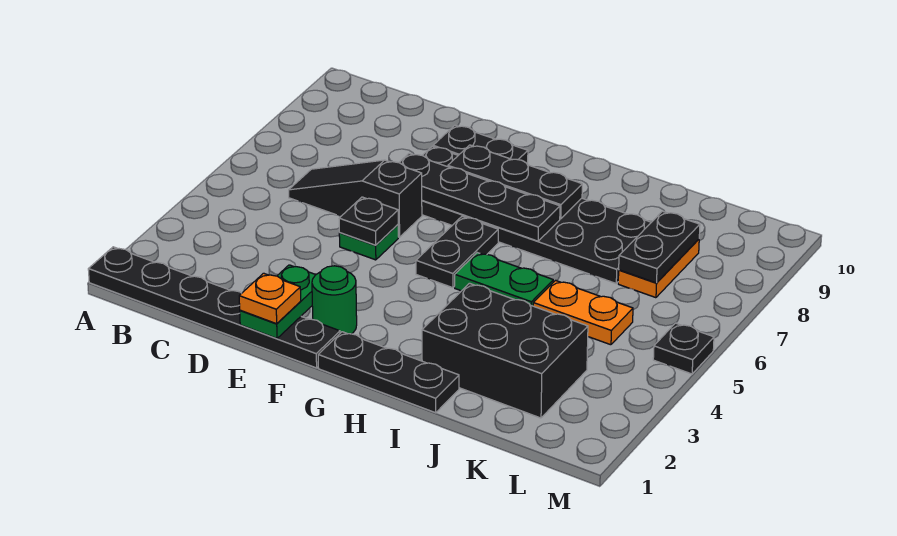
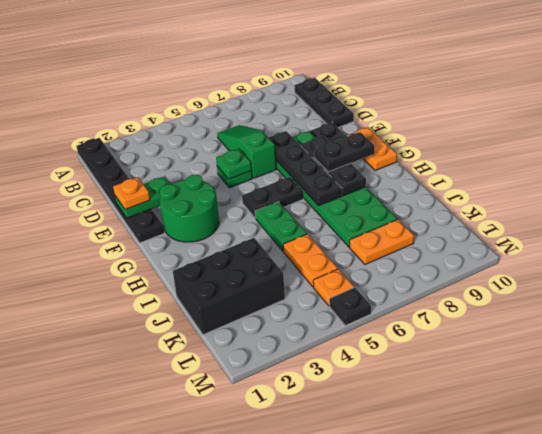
black slope C6:E6 level 1 top E -> green slope C6:E6 level 1 top E
black plate E5 level 2 -> green plate E5 level 2
black plate E7:J8 level 1 -> green plate E7:J8 level 1
green round brick F2 level 1 -> green round brick F2:G3 level 1
none -> orange plate F10:G10 level 1
black plate G1:I1 level 1 -> black plate B10:D10 level 1
black brick I2:K3 level 1 -> black brick J1:K3 level 1
black plate K7:K8 level 2 -> black plate G8:G9 level 3
none -> orange plate L5 level 1

